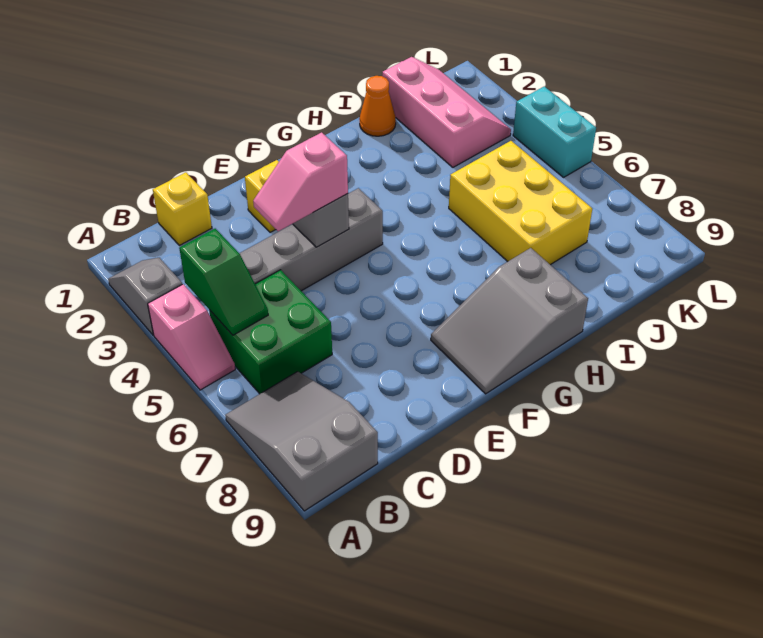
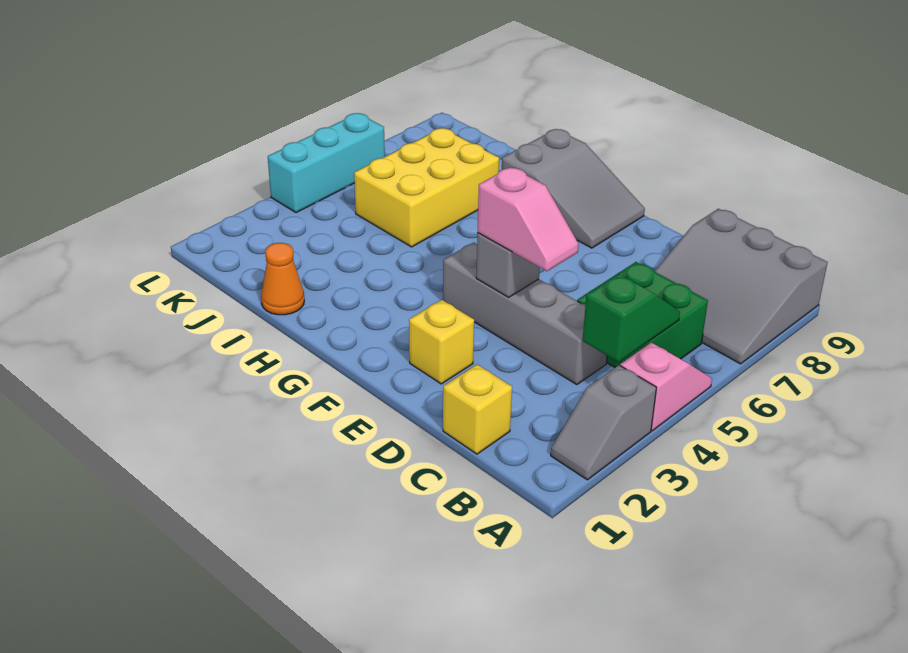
grey slope A7:B9 level 1 top 9 -> grey slope A7:C9 level 1 top 9
pink slope J1:K3 level 1 top J -> none
cyan brick L4:L5 level 1 -> cyan brick L4:L6 level 1

